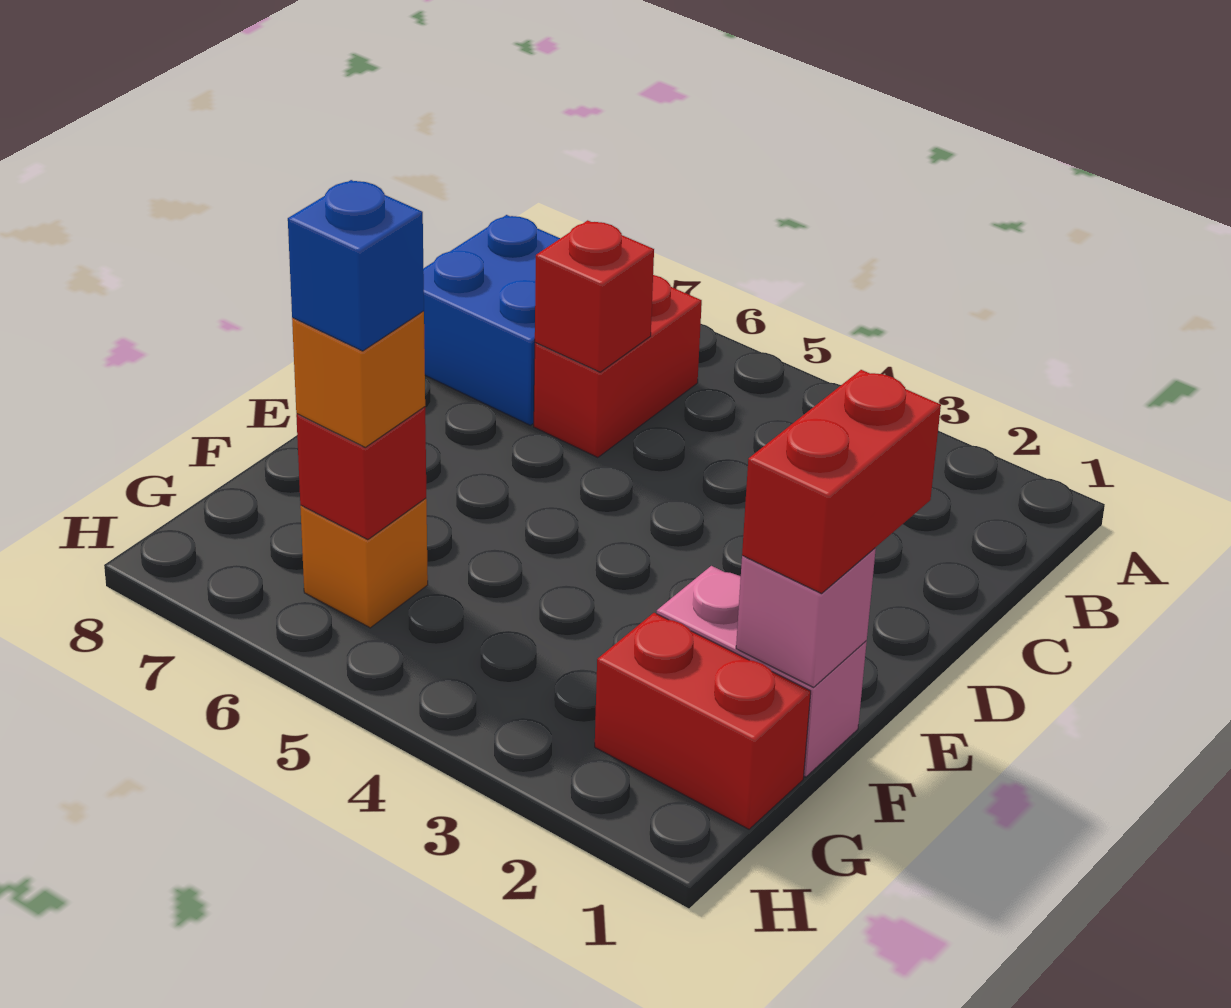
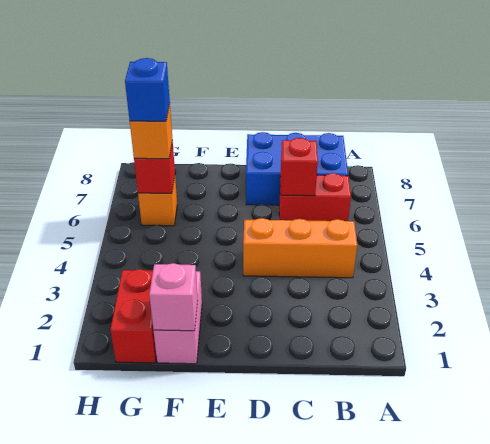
none -> orange brick B4:D4 level 1
blue brick B7:C8 level 1 -> blue brick B7:D8 level 1
red brick E1:F1 level 3 -> none

